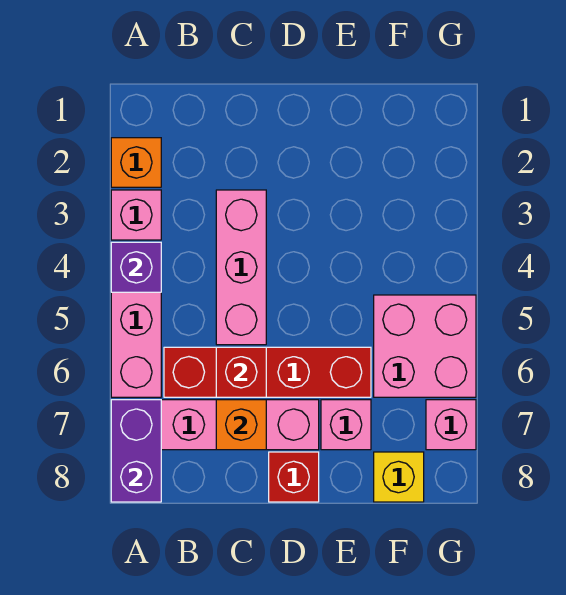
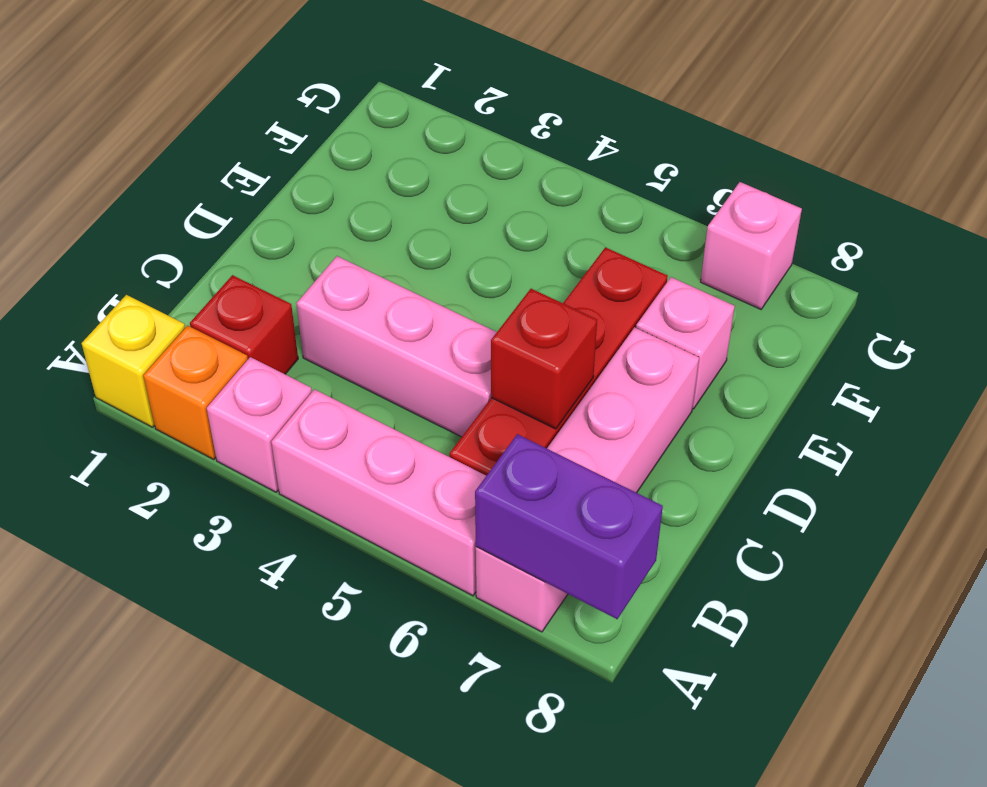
purple brick A4 level 2 -> none
orange brick C7 level 2 -> none
red brick D8 level 1 -> red brick B2 level 1
pink brick F5:G6 level 1 -> none
yellow brick F8 level 1 -> yellow brick A1 level 1

